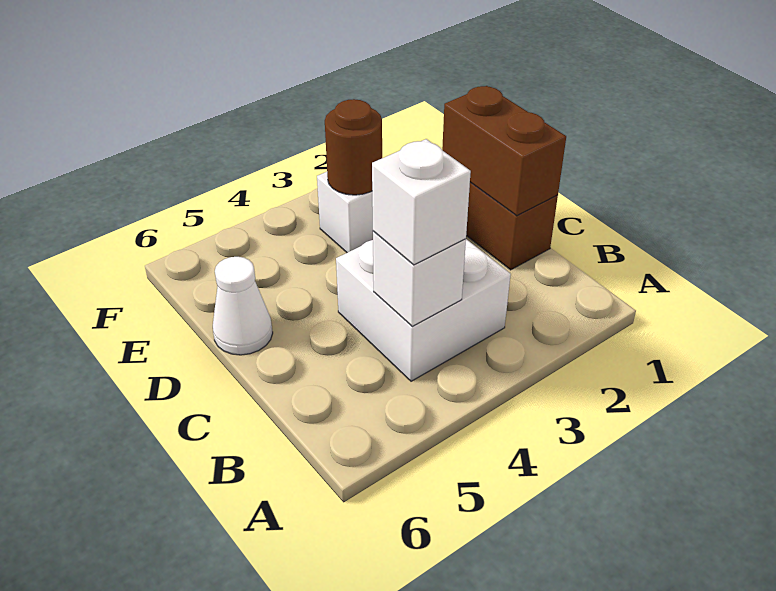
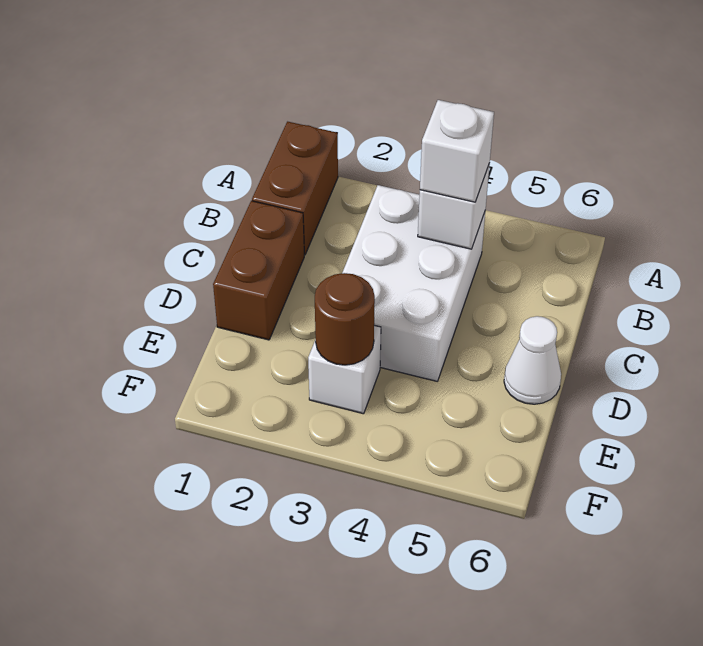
white brick B3:C4 level 1 -> white brick B3:D4 level 1
brown brick C1:D1 level 2 -> brown brick A1:B1 level 1

